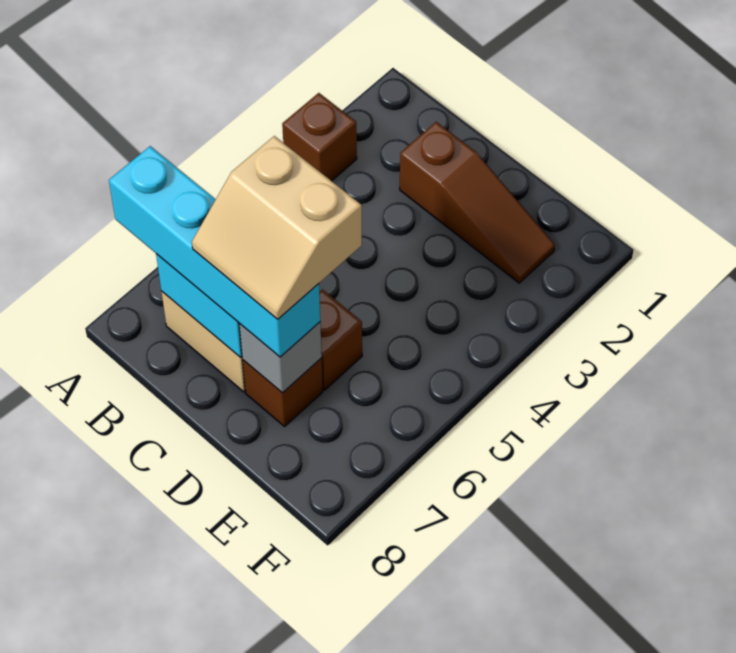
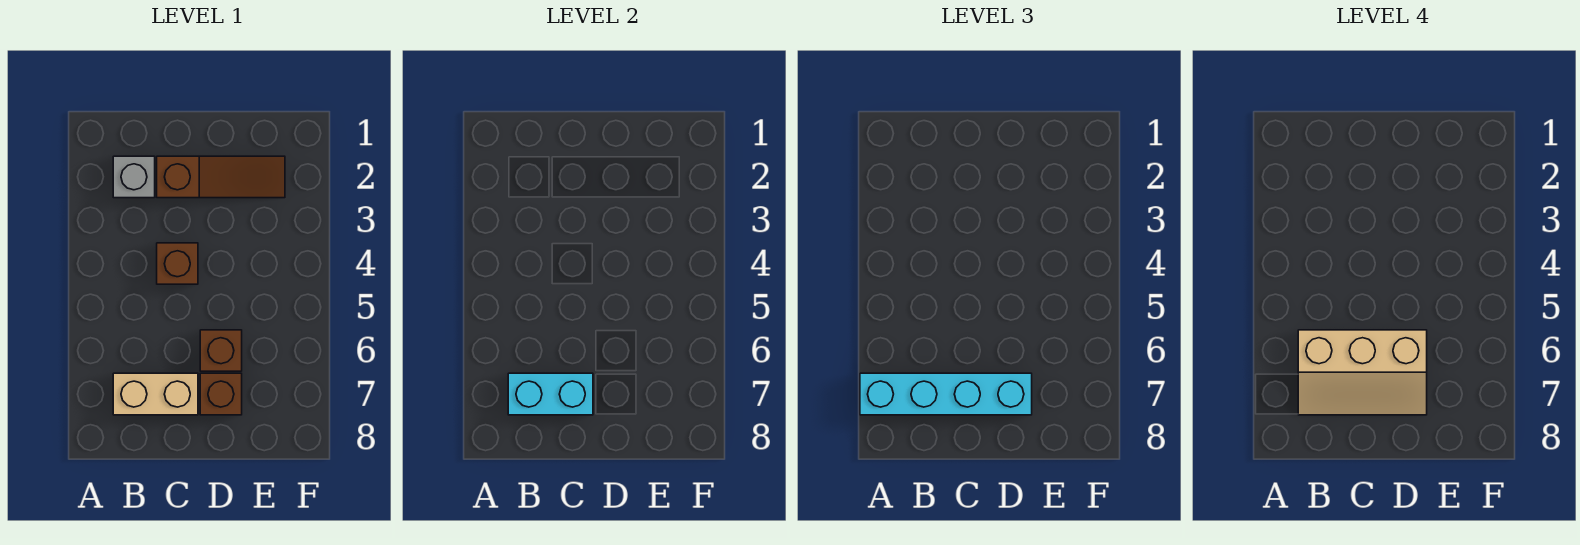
brown brick A3 level 1 -> brown brick C4 level 1
tan slope C6:D7 level 4 top 6 -> tan slope B6:D7 level 4 top 6
grey brick D7 level 2 -> grey brick B2 level 1

